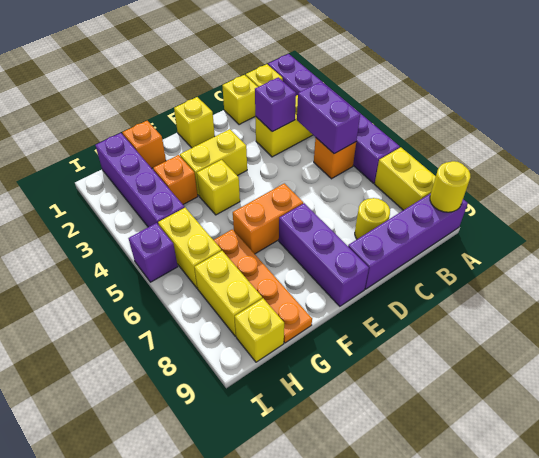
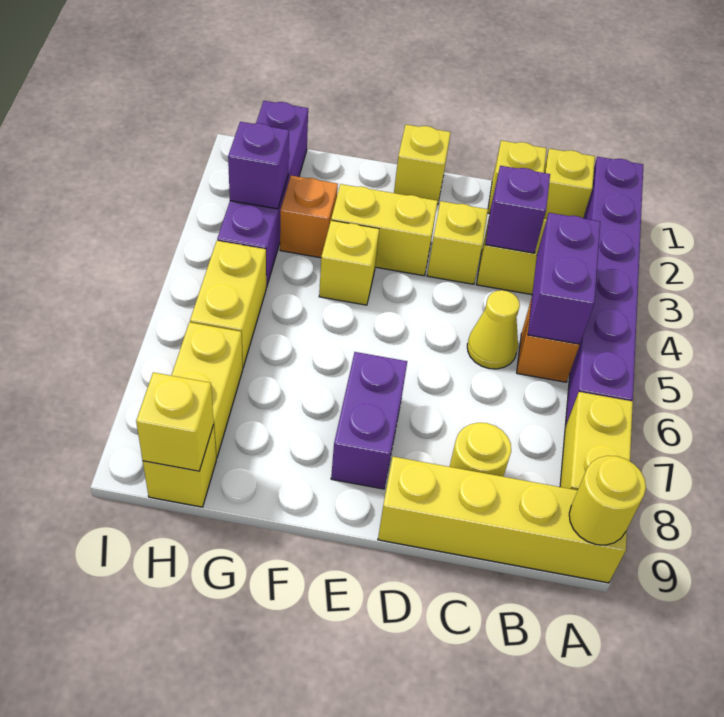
purple brick A9:D9 level 1 -> yellow brick A9:D9 level 1
none -> yellow cone C5 level 1
none -> yellow brick D3 level 1
orange brick E6:F6 level 1 -> none
purple brick E7:E9 level 1 -> purple brick E7:E8 level 1
orange brick G1 level 1 -> none
orange plate G6:G9 level 1 -> none
none -> yellow brick H9 level 2
purple brick I5 level 1 -> purple brick H3 level 2

